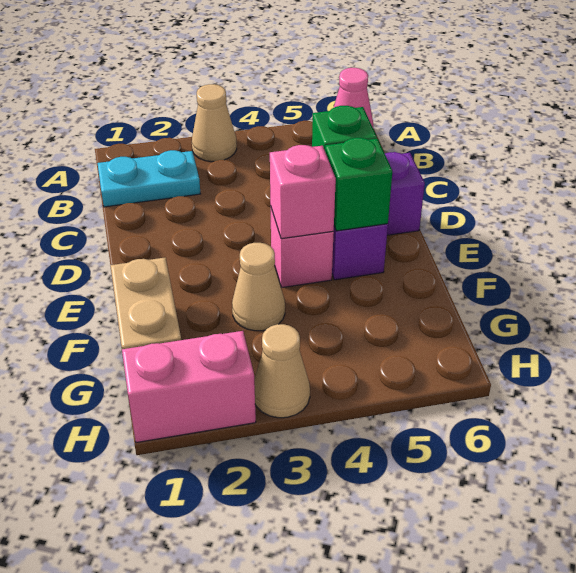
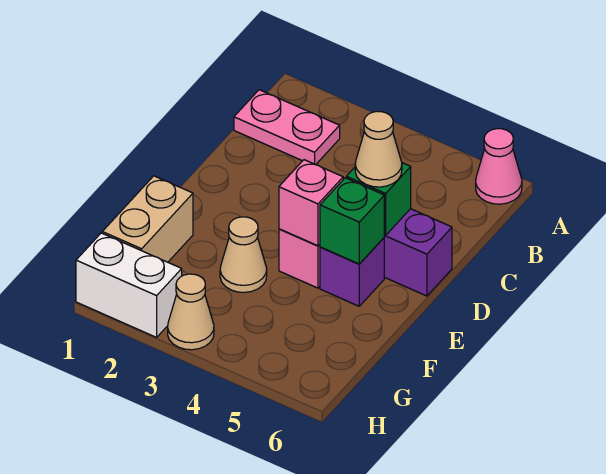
tan cone A3 level 1 -> tan cone D5 level 3
cyan plate B1:B2 level 1 -> pink plate B1:B2 level 1
pink brick H1:H2 level 1 -> white brick H1:H2 level 1

